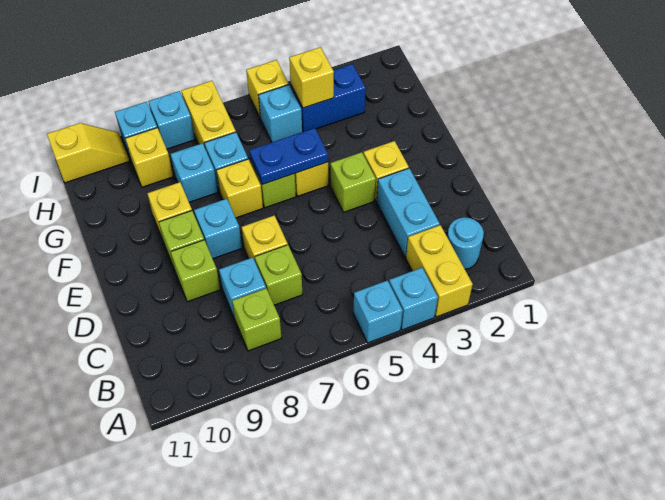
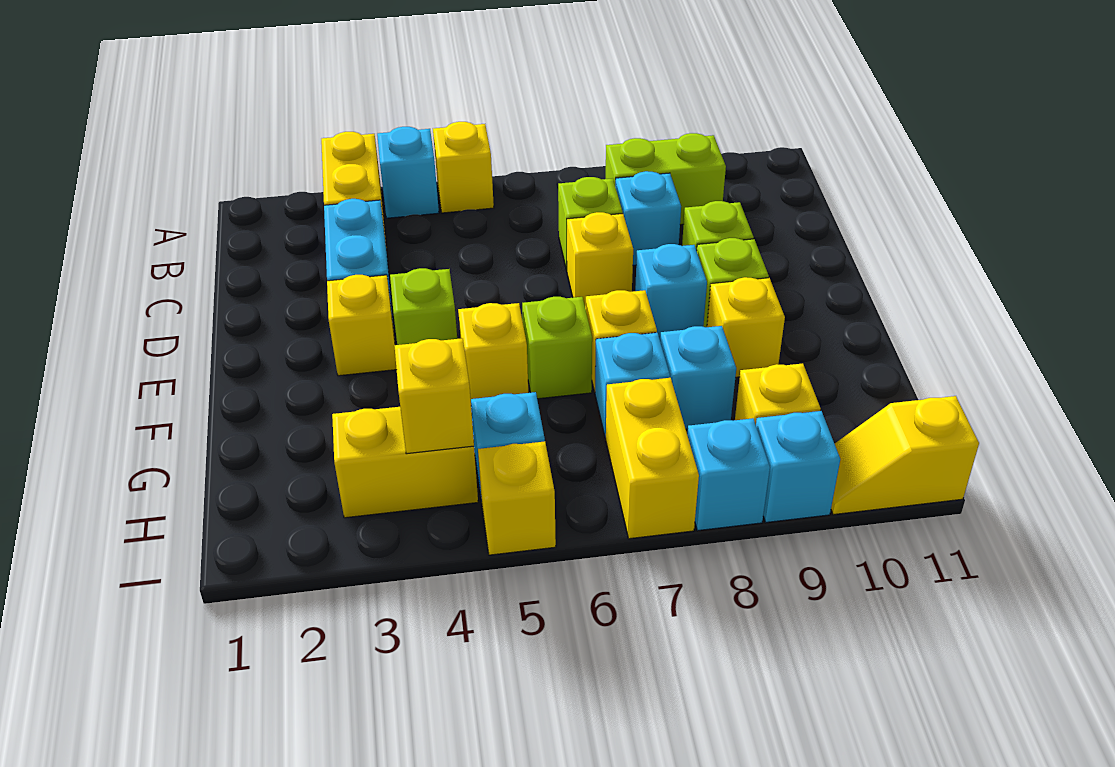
cyan brick A5 level 1 -> yellow brick A5 level 1
cyan round brick B2 level 1 -> none
lime brick B8 level 1 -> lime brick B8:B9 level 1
blue plate F5:F6 level 2 -> none
blue brick H3:H4 level 1 -> yellow brick H3:H4 level 1

